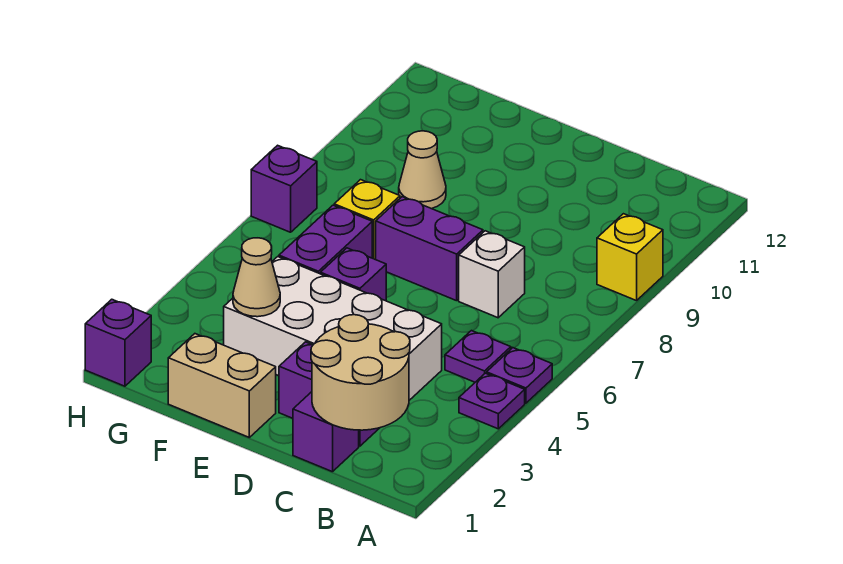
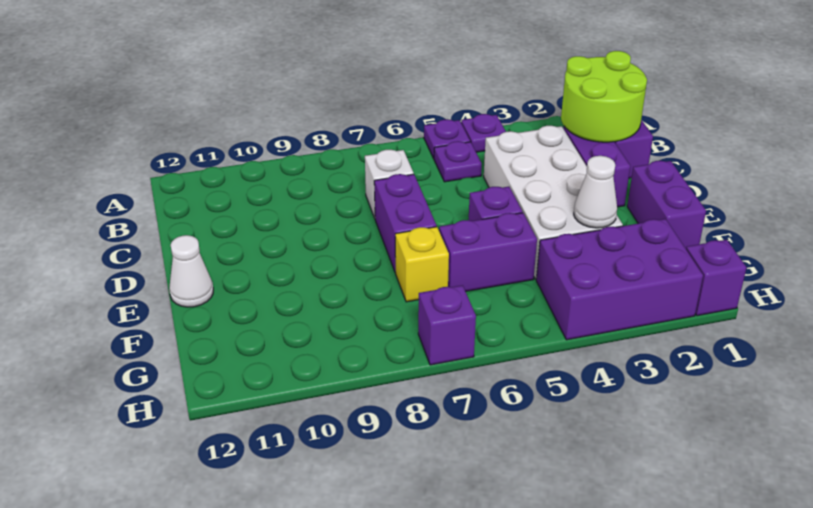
yellow brick A9 level 1 -> none
tan round brick B1:C2 level 2 -> lime round brick B1:C2 level 2
tan brick E1:F1 level 1 -> purple brick E1:F1 level 1
none -> white cone E12 level 1
tan cone F3 level 2 -> white cone F3 level 2
tan cone F9 level 1 -> none
none -> purple brick G2:H4 level 1

